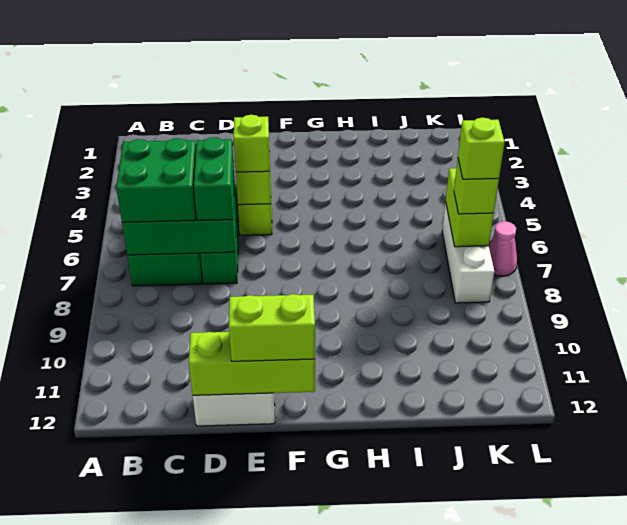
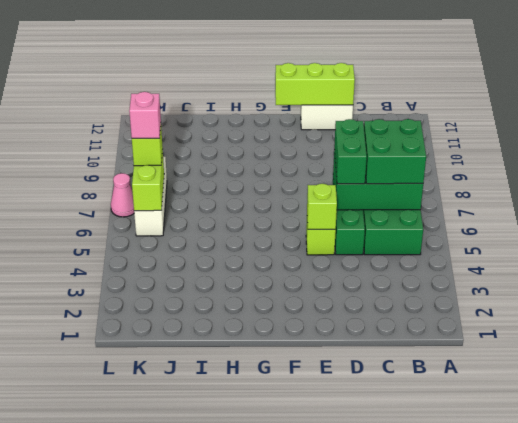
lime brick E5 level 3 -> none
lime brick E12:F12 level 3 -> none
lime brick K7 level 4 -> pink brick K7 level 4

